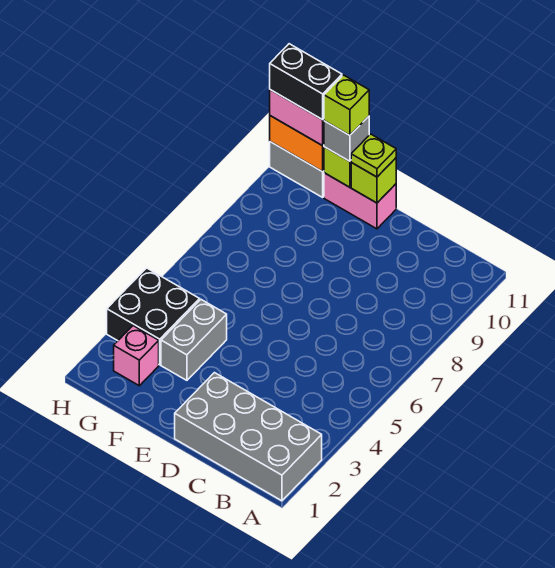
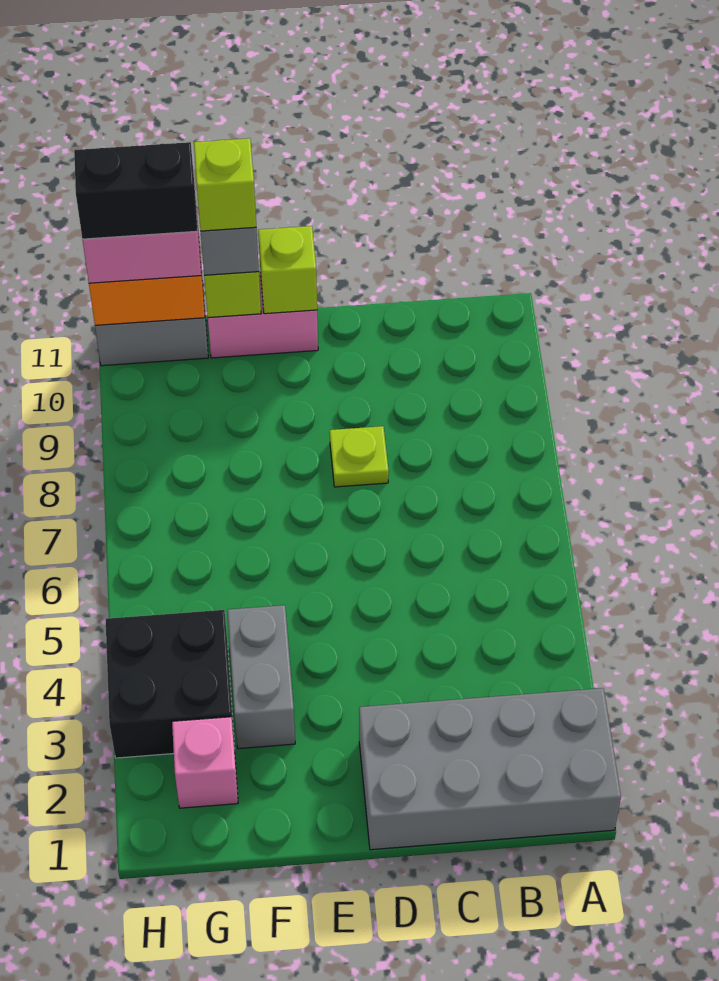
lime plate E11 level 3 -> lime plate D8 level 1

